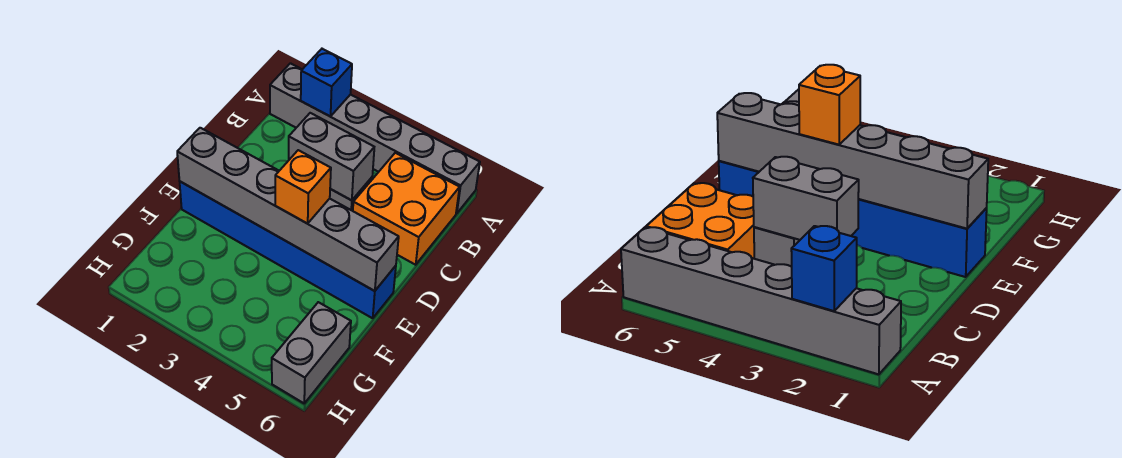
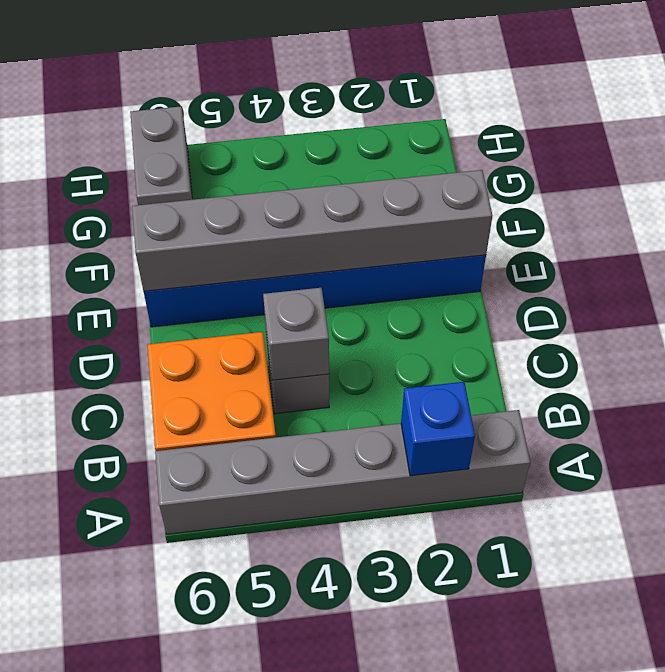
grey brick C3:C4 level 2 -> grey brick C4 level 2
orange brick E4 level 3 -> none

